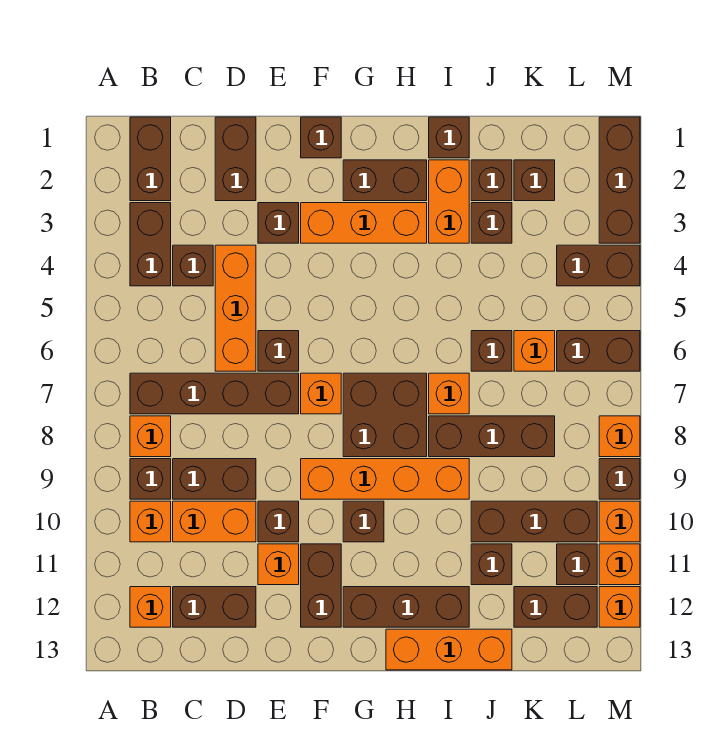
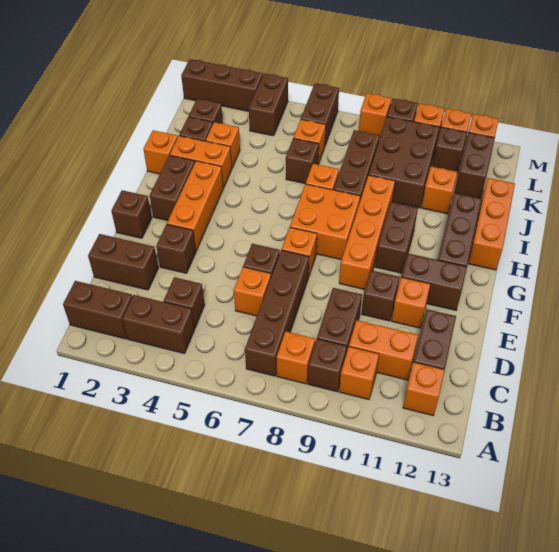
orange brick C10:D10 level 1 -> orange brick C10:C11 level 1
orange brick D4:D6 level 1 -> orange brick D6 level 1
brown brick G7:H8 level 1 -> orange brick G7:H8 level 1
brown brick G10 level 1 -> brown brick G10:H10 level 1
brown brick I1 level 1 -> orange brick I1 level 1
brown brick J3 level 1 -> orange brick J3 level 1
brown brick J10:L10 level 1 -> brown brick J9:L10 level 1
brown brick J11 level 1 -> orange brick J11 level 1

